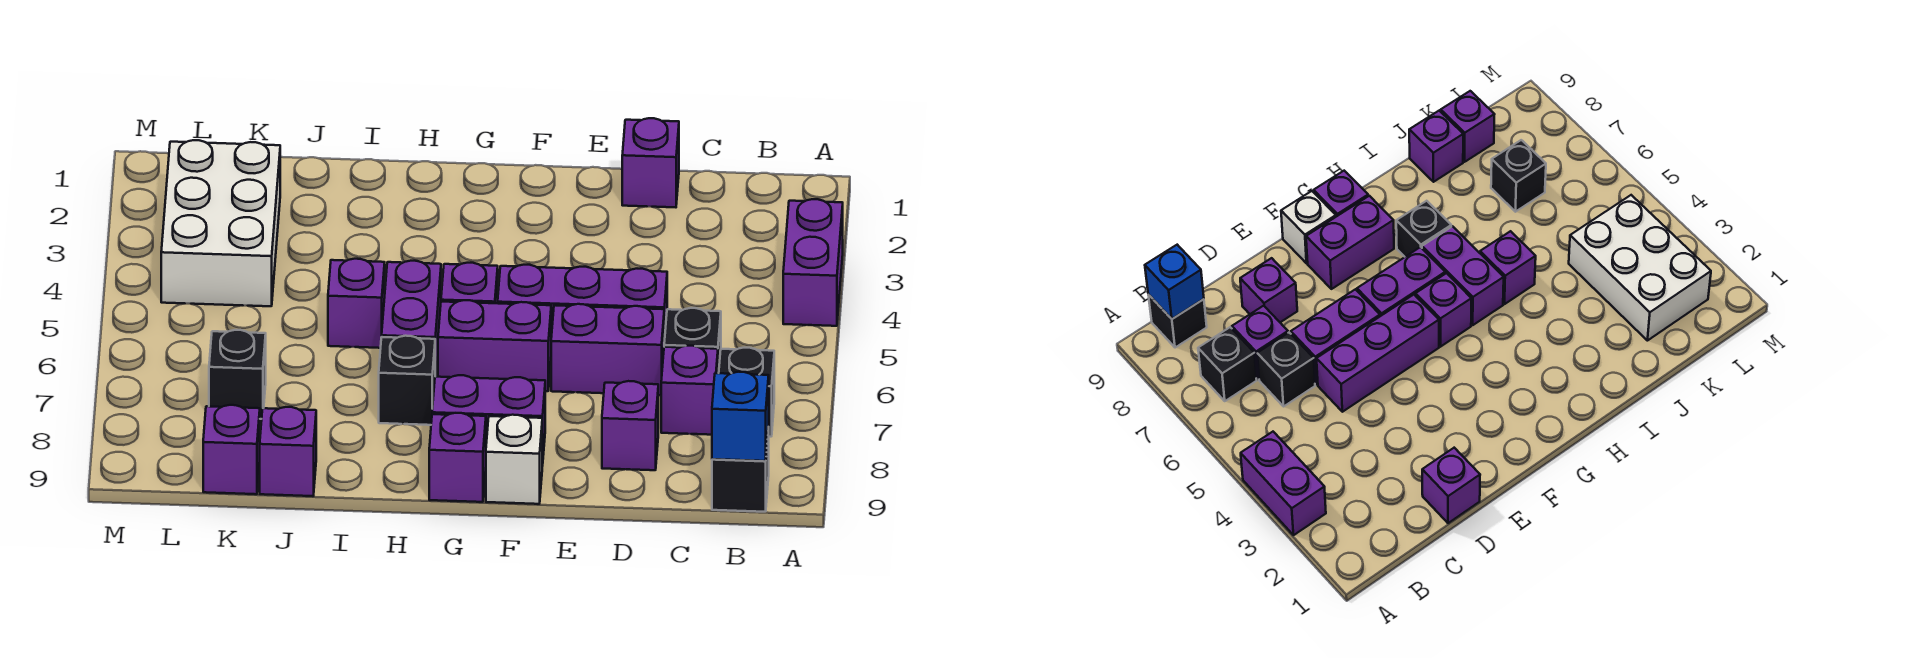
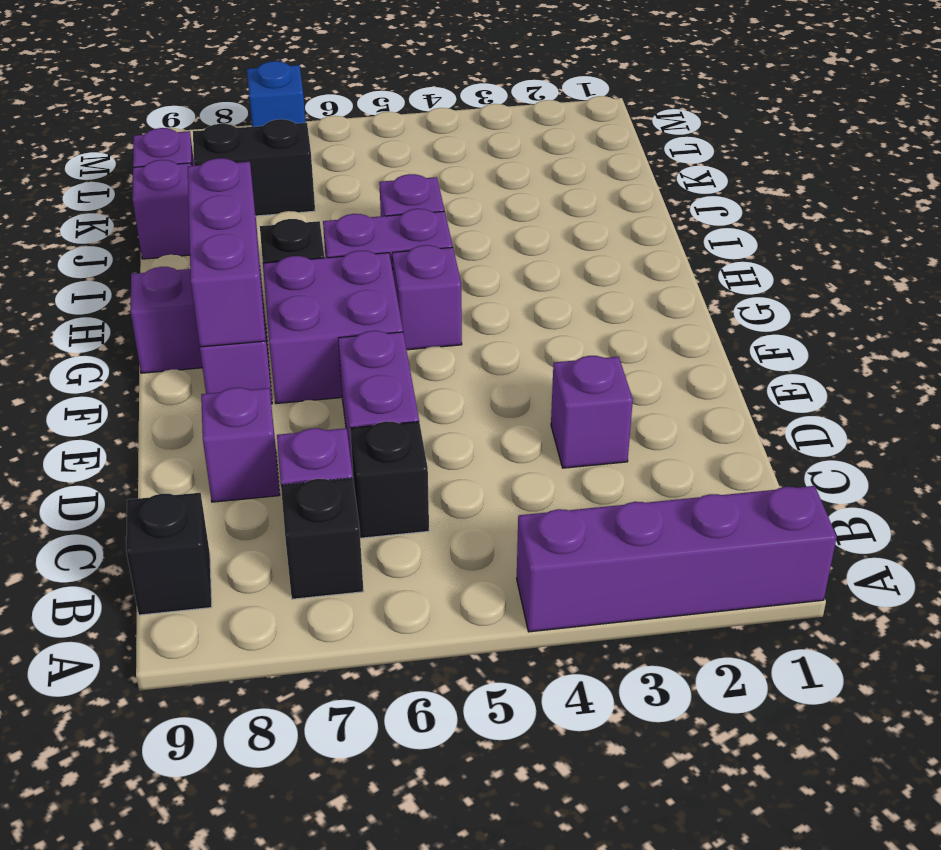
purple brick A3:A4 level 1 -> purple brick A1:A4 level 1
blue brick B9 level 2 -> blue brick M7 level 1
purple brick D1 level 1 -> purple brick D3 level 1
purple brick D5:F5 level 1 -> purple brick F8:H8 level 2
purple brick F6:G6 level 1 -> purple brick F6:G7 level 1
white brick F9 level 1 -> none
white brick K2:L4 level 1 -> none
black brick K7 level 1 -> black brick K7:K8 level 1

